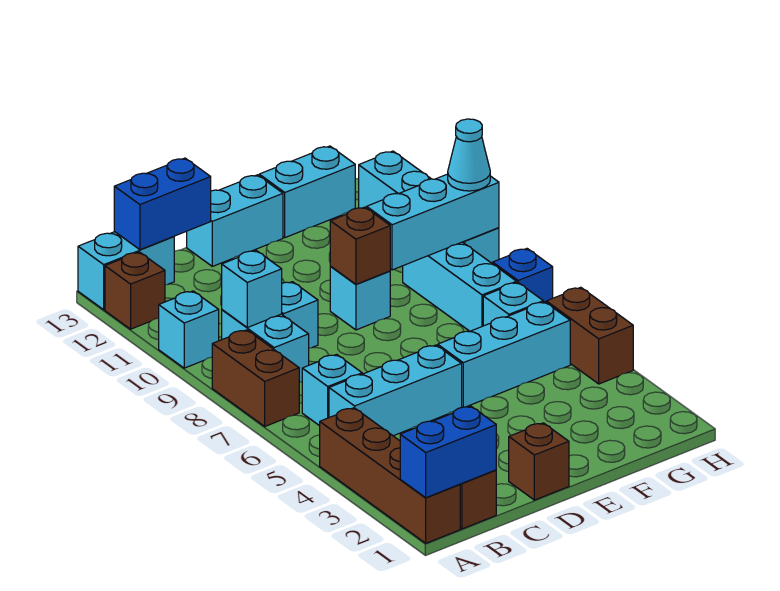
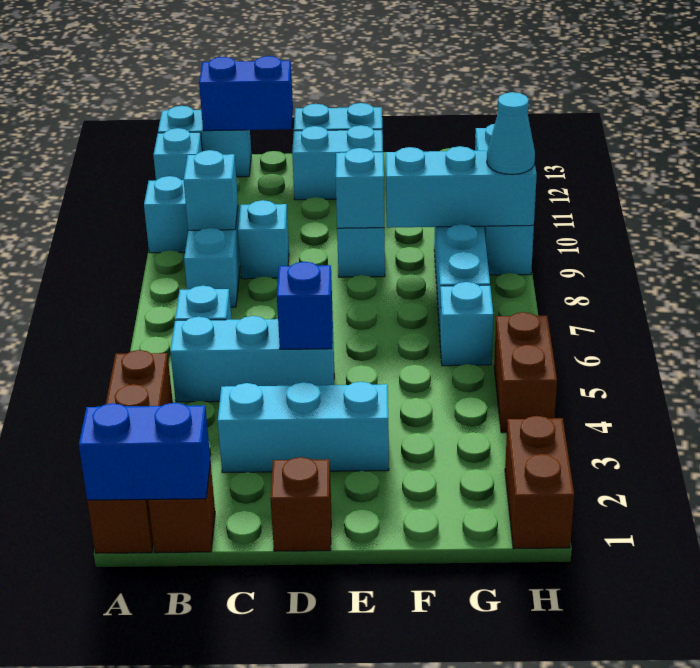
brown brick A7:A8 level 1 -> brown brick H1:H2 level 1
brown brick A12 level 1 -> cyan brick A12 level 1
cyan brick E5:G5 level 1 -> cyan brick C3:E3 level 1
brown brick E9 level 2 -> cyan brick E9 level 2
cyan brick F13:G13 level 1 -> cyan brick D12:E12 level 1
blue brick H7 level 1 -> blue brick D5 level 2

